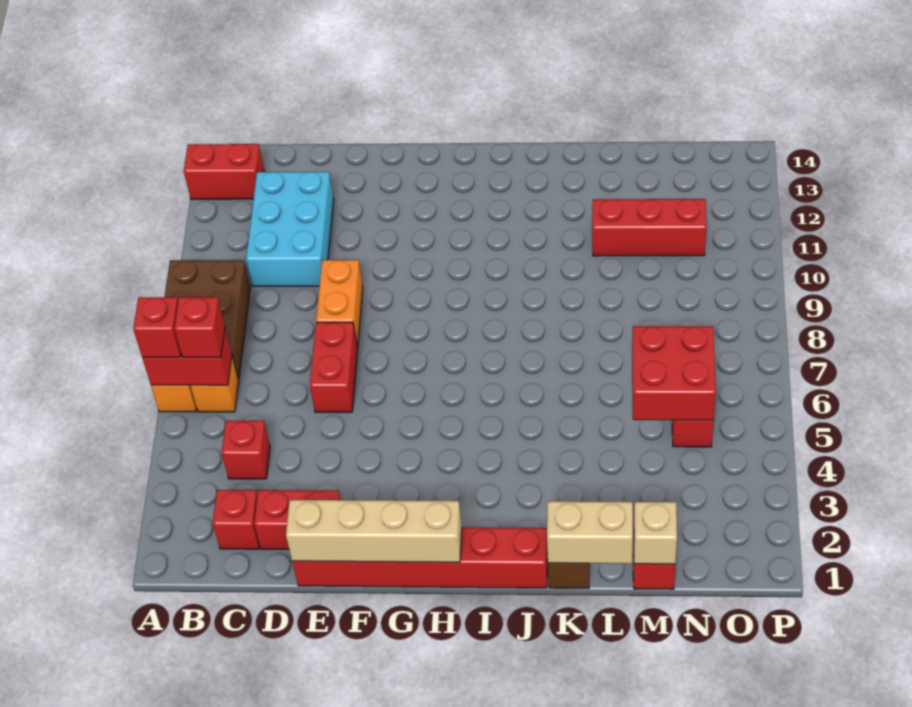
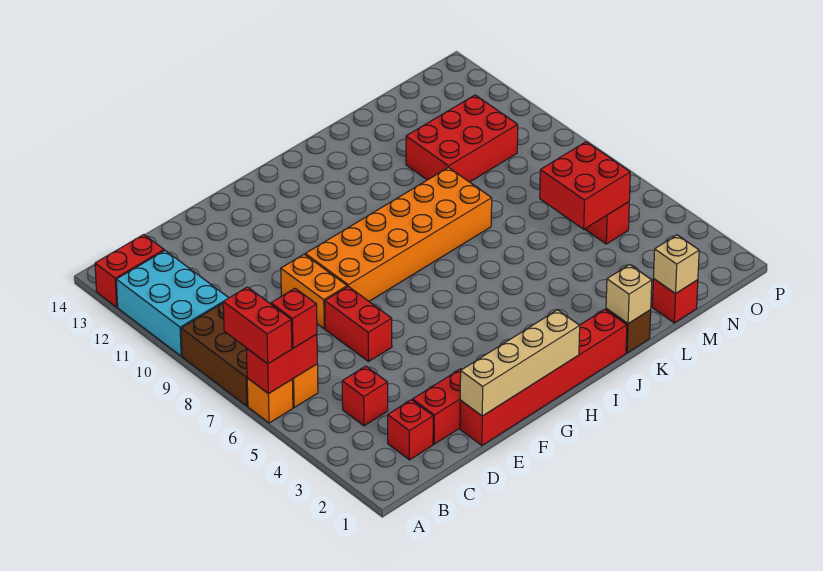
red brick A6 level 3 -> red brick A6:A7 level 3
cyan brick C10:D12 level 1 -> cyan brick A10:B12 level 1
none -> orange brick F8:K9 level 1
tan brick K1:L1 level 2 -> tan brick K1 level 2
red brick L11:N11 level 1 -> red brick L10:N11 level 1

